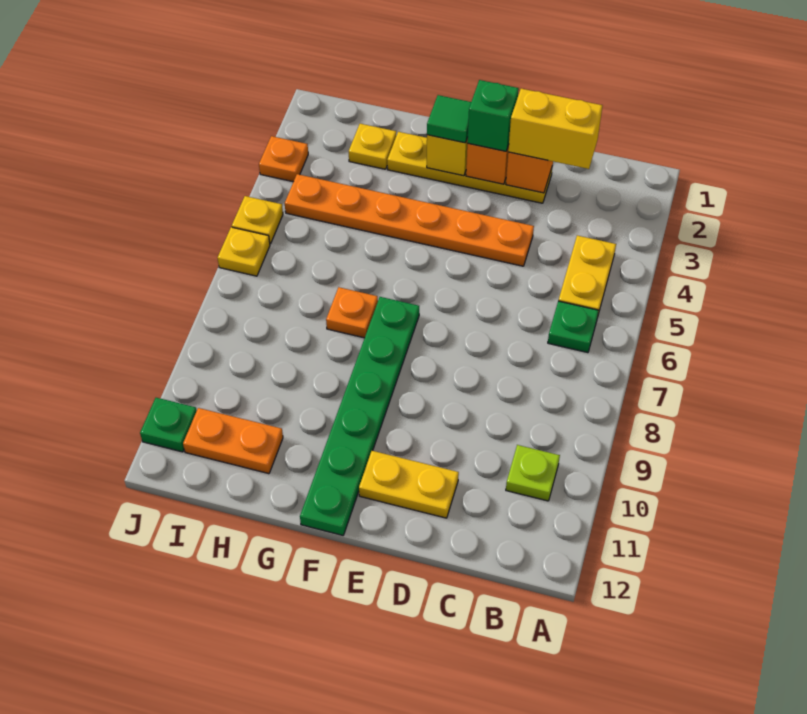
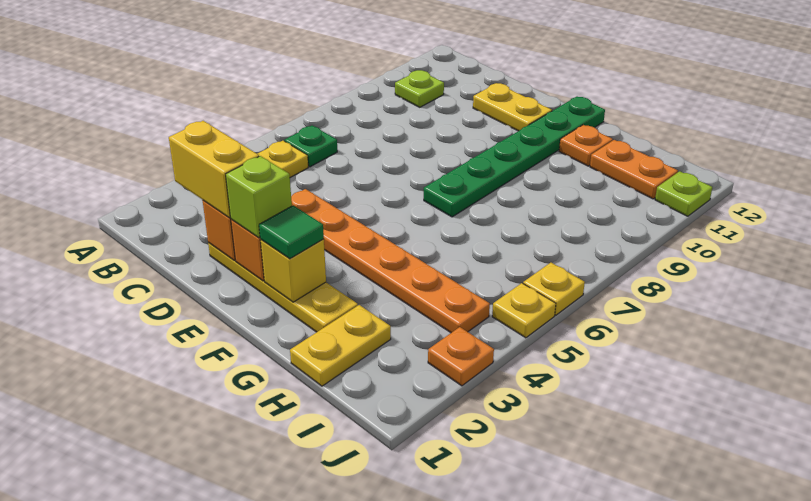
green brick E2 level 3 -> lime brick E2 level 3
orange plate G7 level 1 -> orange plate G11 level 1
yellow plate H2 level 1 -> yellow plate H1:H2 level 1
green plate J11 level 1 -> lime plate J11 level 1

